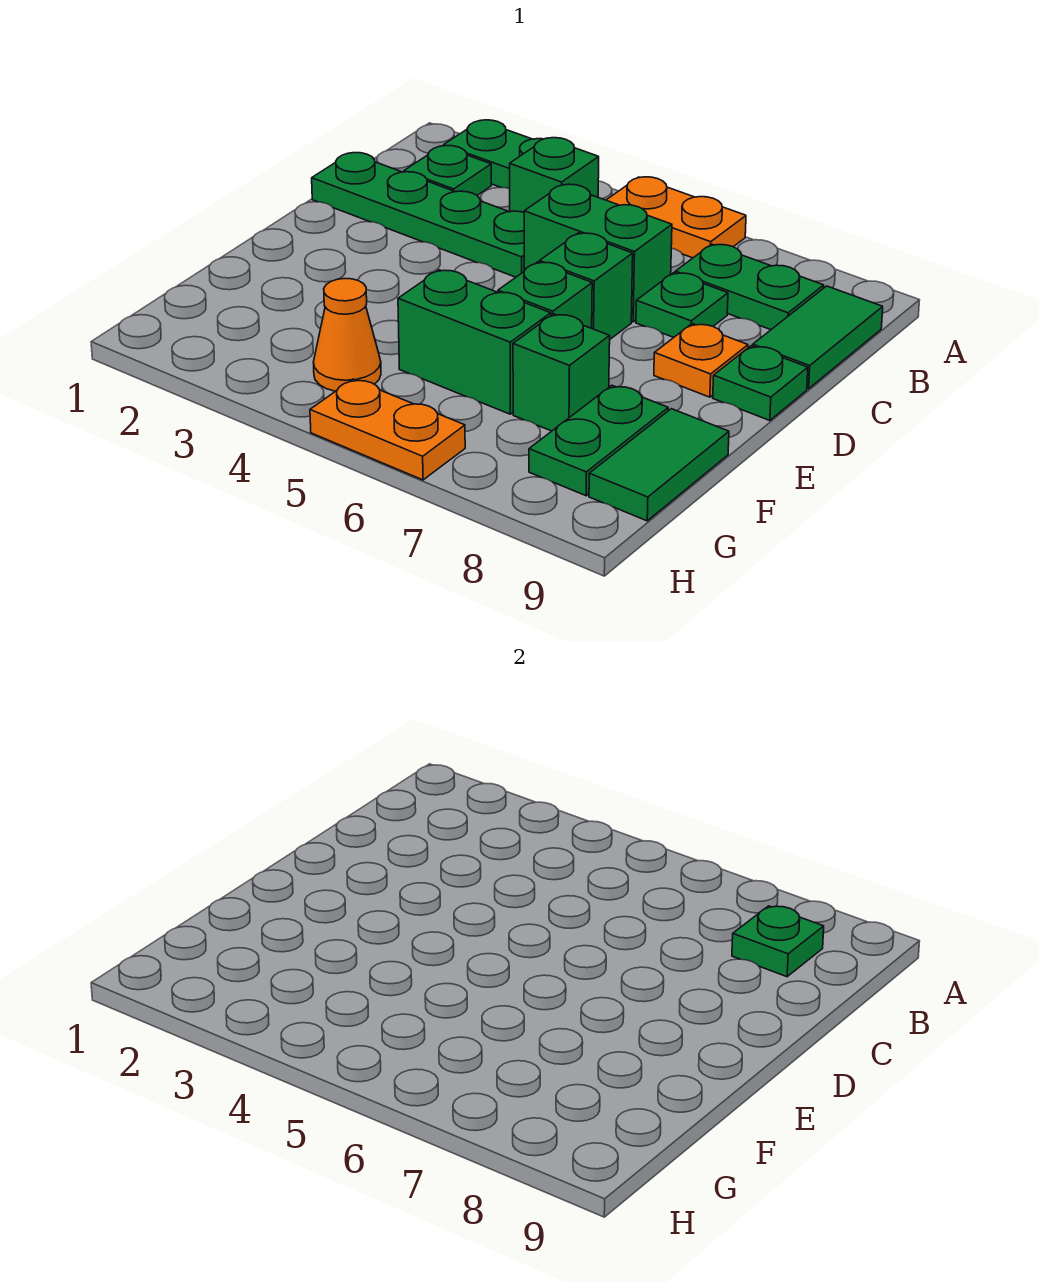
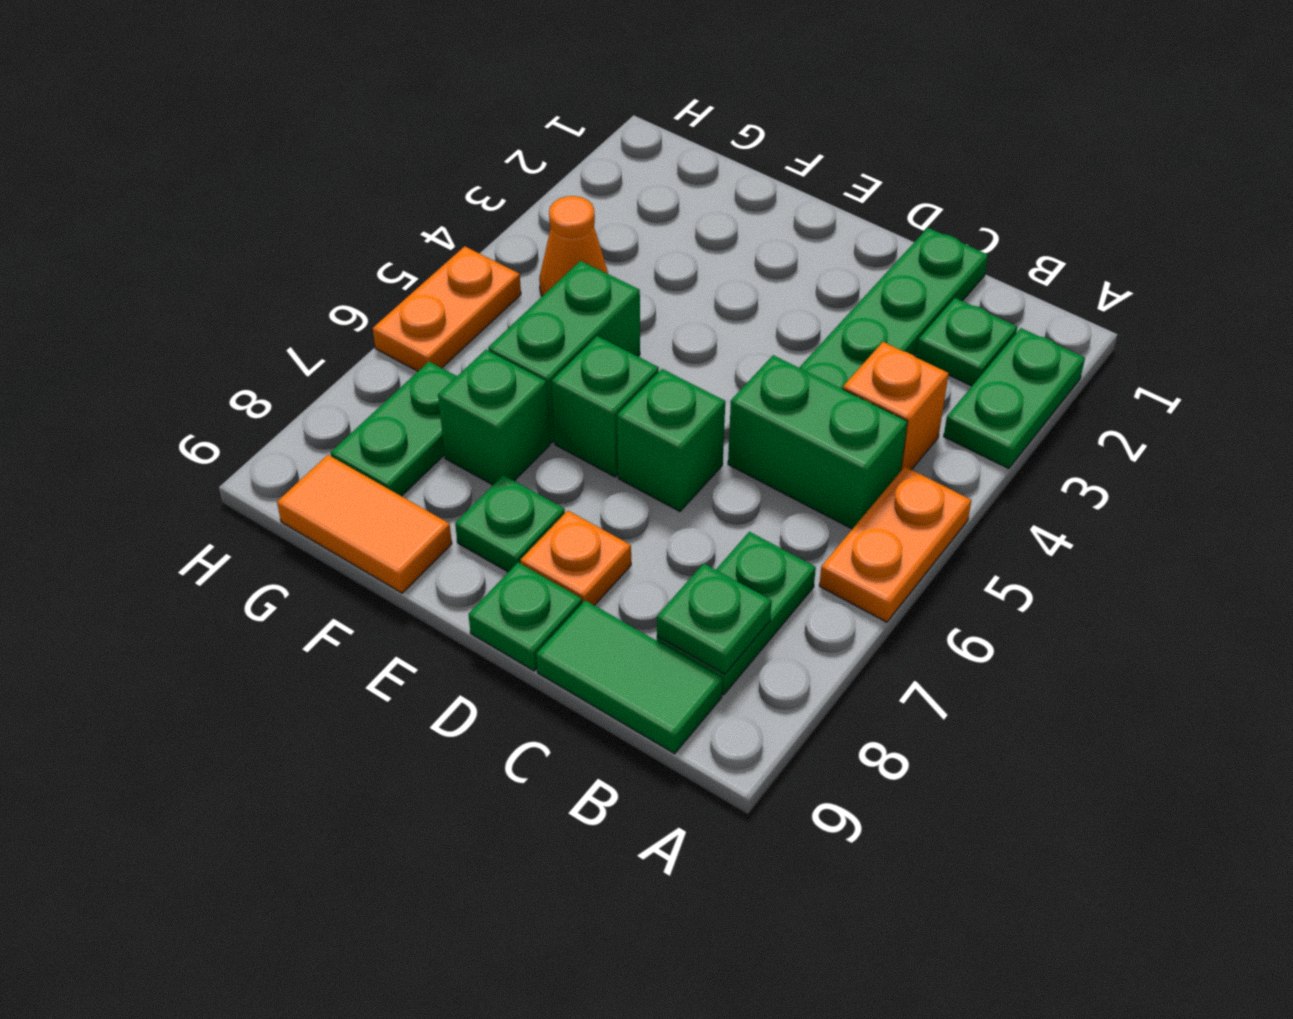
green brick B4 level 1 -> orange brick B4 level 1
green brick C5:C6 level 1 -> green brick B5:C5 level 1
green plate C7 level 1 -> green plate E8 level 1
green plate F8:G8 level 1 -> green plate G7:G8 level 1
green tile F9:G9 level 1 -> orange tile F9:G9 level 1

